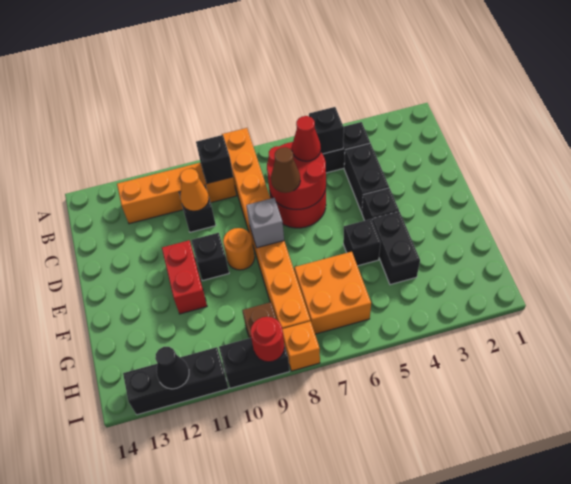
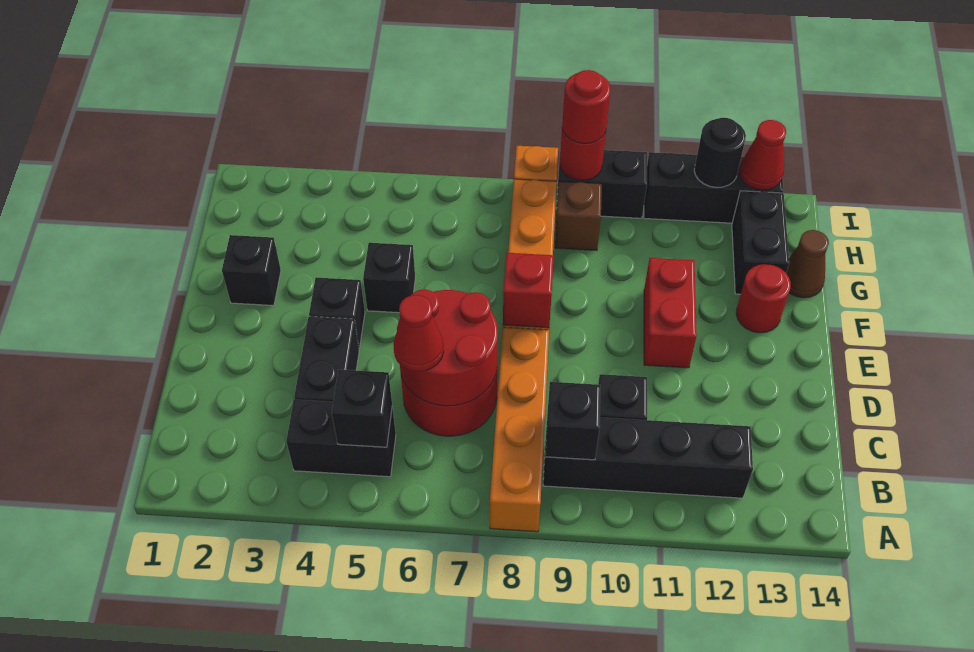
orange brick B9:B12 level 1 -> black brick B9:B12 level 1
orange cone C10 level 2 -> none
brown cone D7 level 3 -> brown cone G14 level 1
grey brick E8 level 2 -> red brick E8 level 2
orange round brick E9 level 1 -> none
black brick E10 level 1 -> black brick F2 level 1
black brick F4:G4 level 1 -> black brick G13:H13 level 1
none -> red round brick F13 level 1
orange brick G6:H7 level 1 -> none
none -> red round brick I9 level 3
black cone I12 level 2 -> black round brick I12 level 2
none -> red cone I13 level 2

